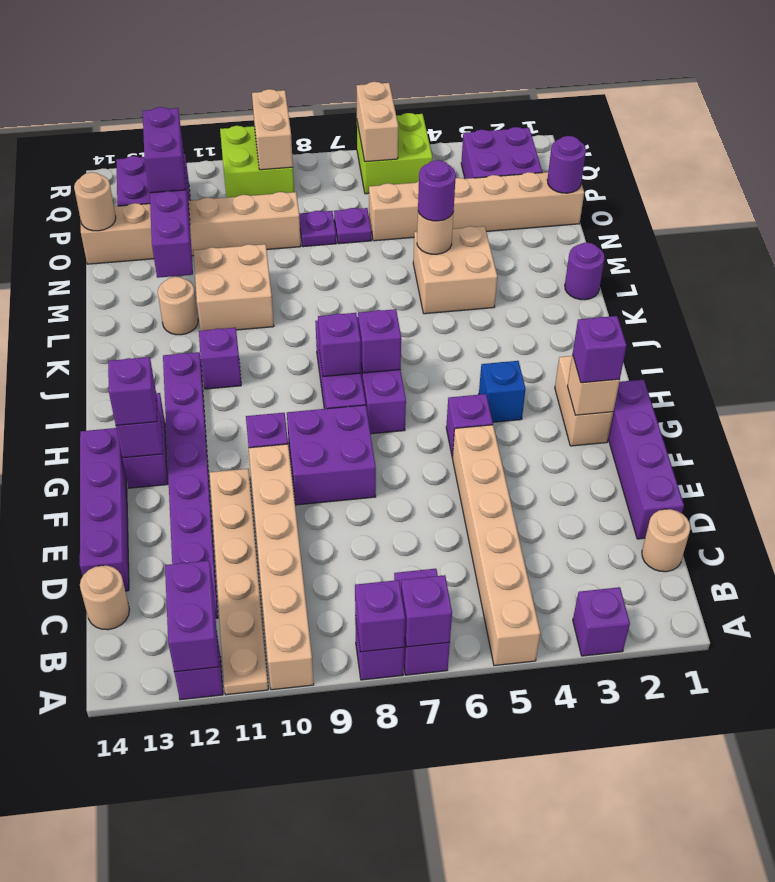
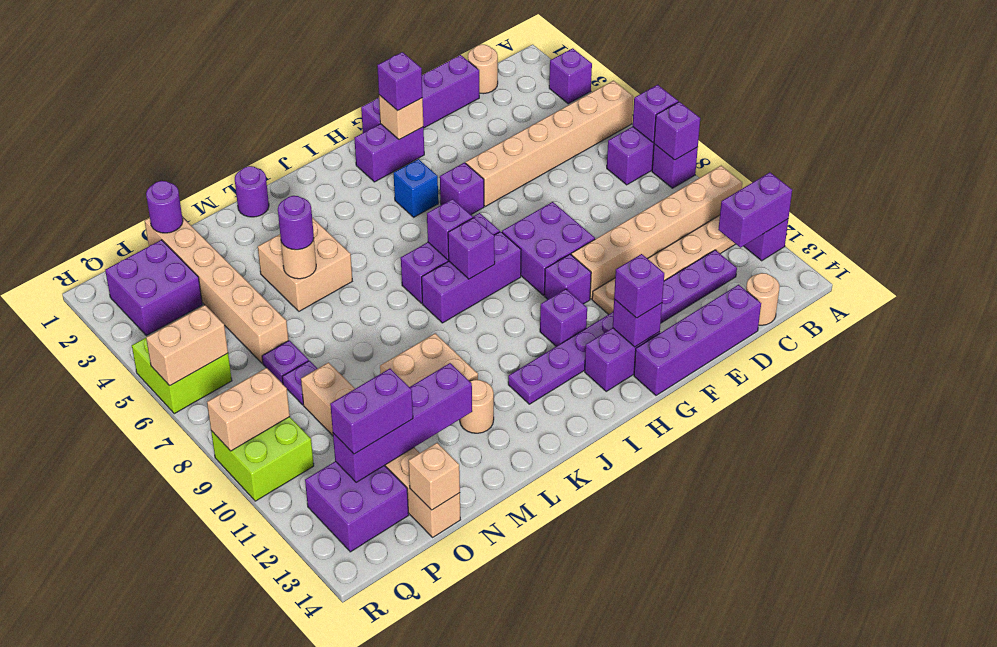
tan brick G2:H2 level 1 -> purple brick G2:H2 level 1
purple brick J11 level 1 -> purple brick H11 level 1
tan round brick O14 level 2 -> tan brick O14 level 2

